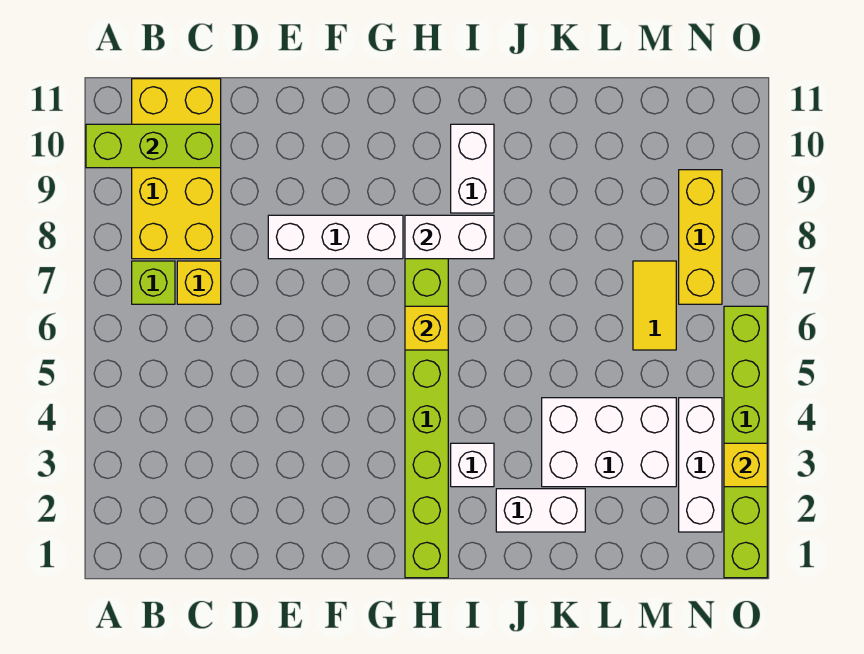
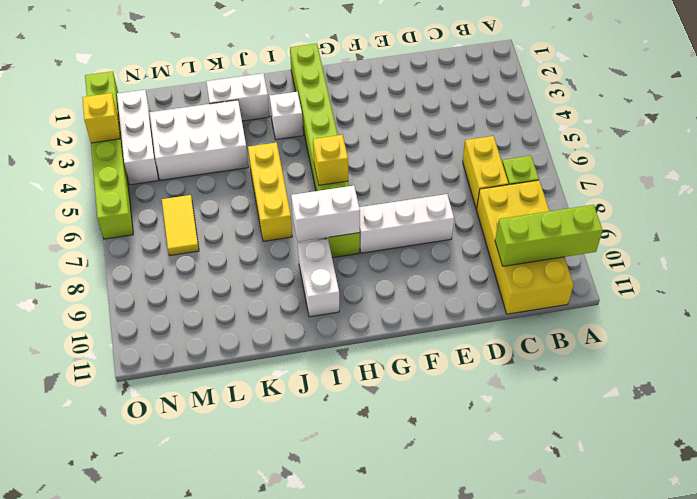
yellow brick C7 level 1 -> yellow brick C6:C7 level 1
yellow brick N7:N9 level 1 -> yellow brick J5:J7 level 1

